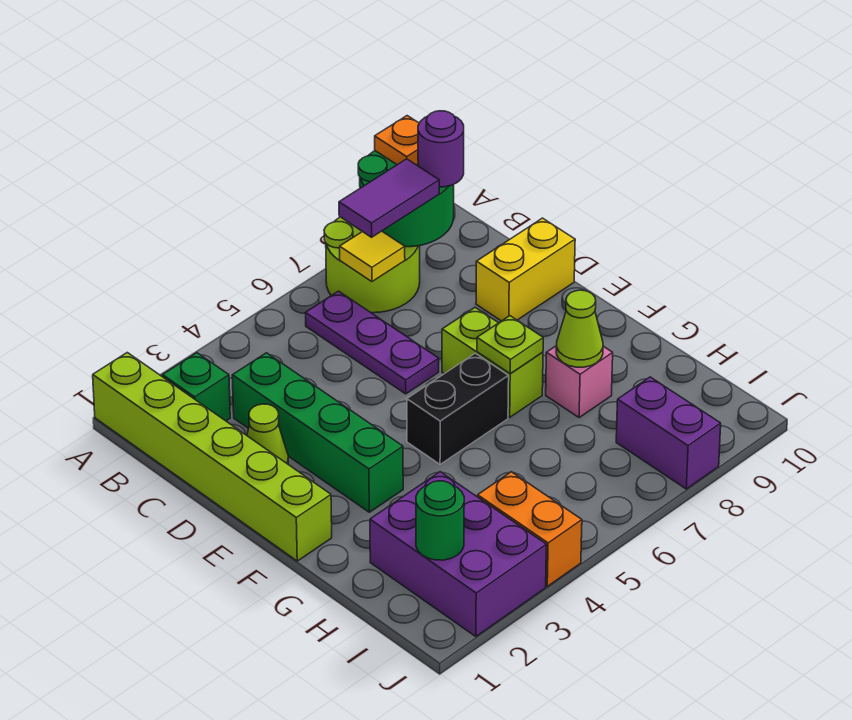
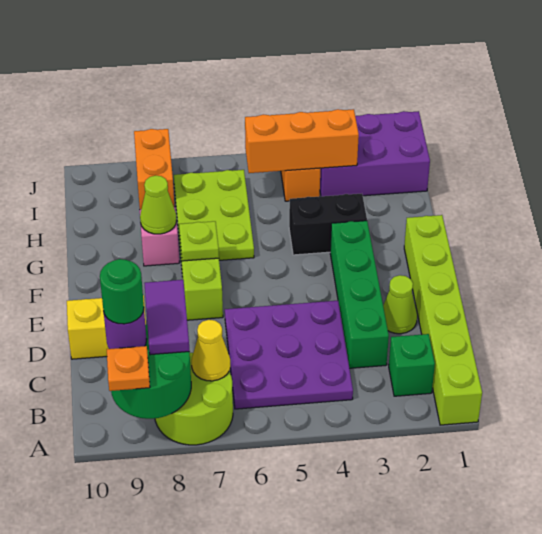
purple plate B6:D6 level 1 -> purple plate B4:D6 level 1
yellow tile B7 level 2 -> yellow cone B7 level 2
purple tile B7:B8 level 3 -> purple tile B8:C8 level 3
black brick F5:F6 level 1 -> black brick G3:G4 level 1
none -> lime plate G6:I7 level 1
purple brick H2:J3 level 1 -> purple brick I1:J3 level 1
green round brick I2 level 2 -> green round brick B9 level 4
none -> orange brick I3:I5 level 2
purple brick I8:J8 level 1 -> orange brick I8:J8 level 1

